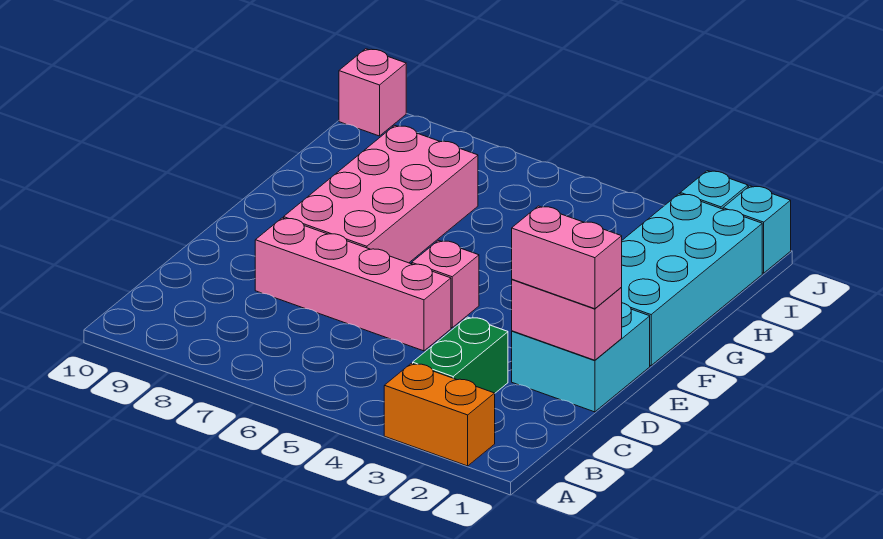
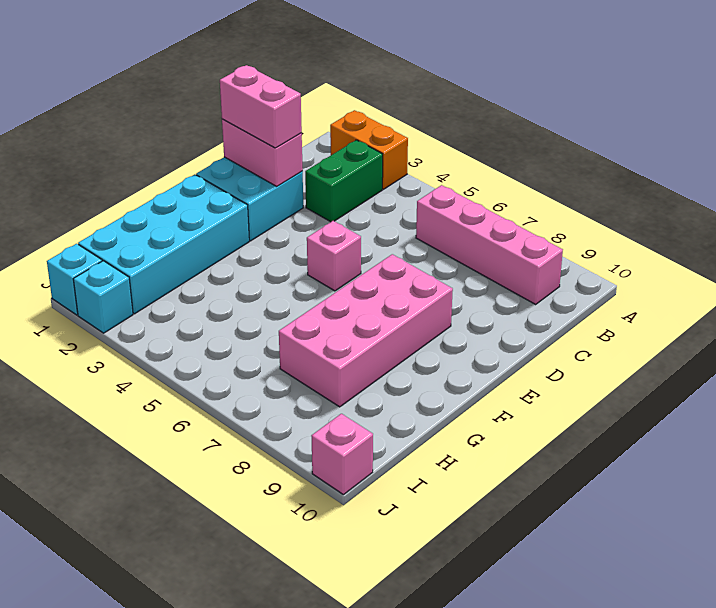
pink brick D5:D8 level 1 -> pink brick B6:B9 level 1

